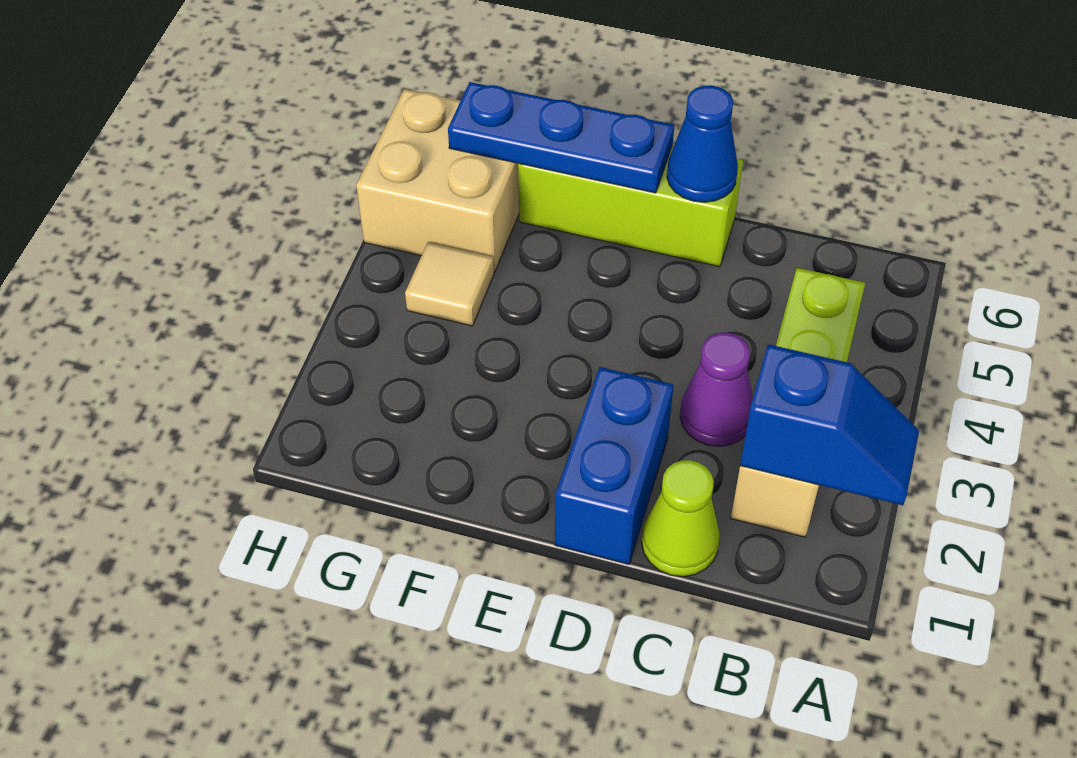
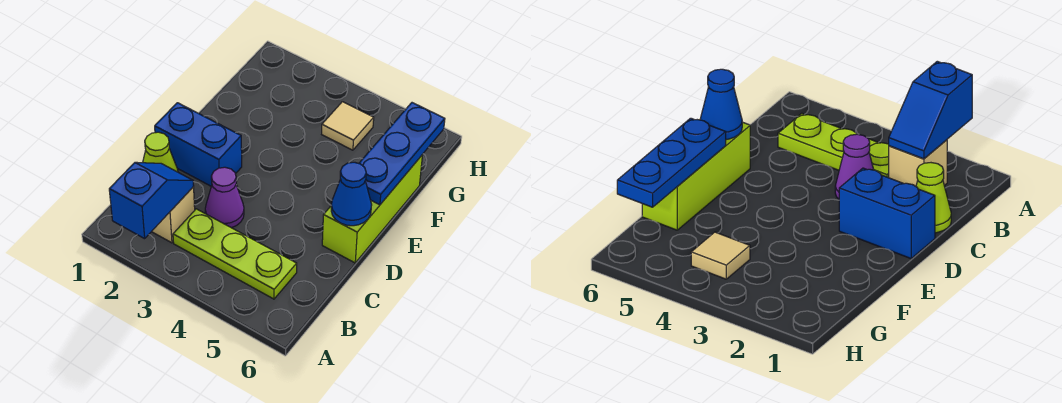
blue slope A2:B2 level 2 top B -> blue slope A2:B2 level 2 top A
tan brick G5:H6 level 1 -> none

